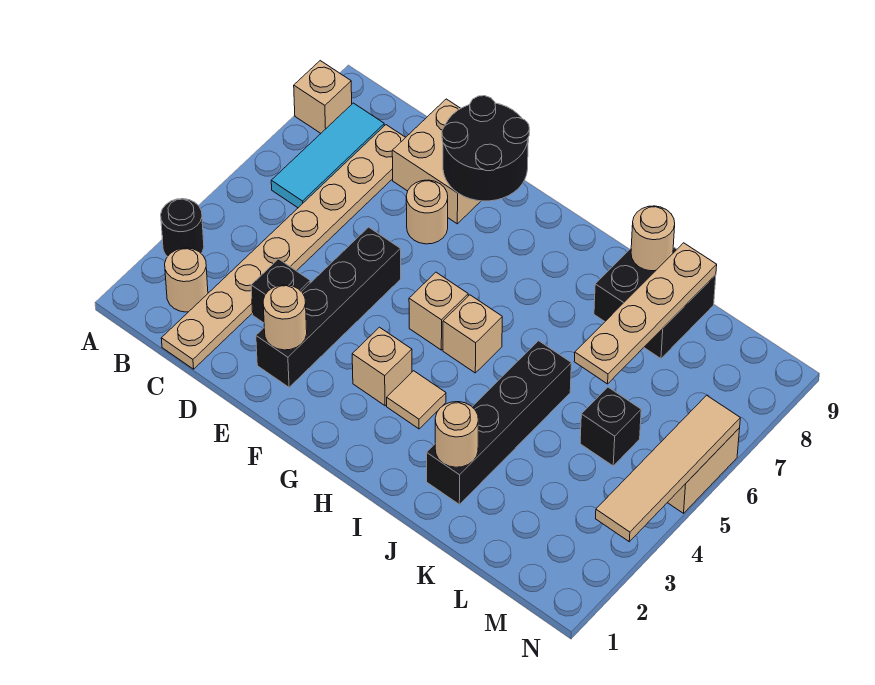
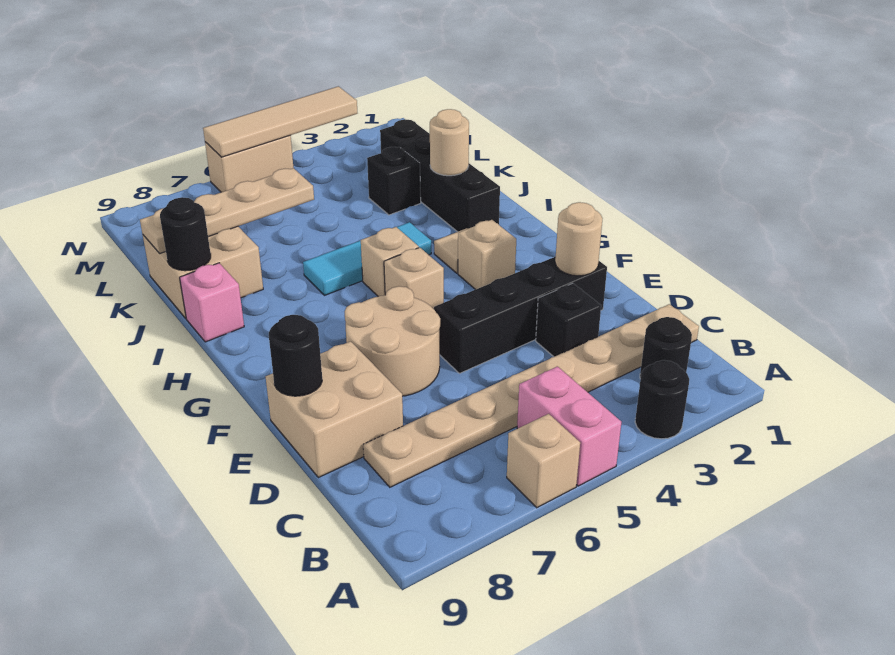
none -> pink brick A5:B5 level 1
tan brick A8 level 1 -> tan brick A6 level 1
tan round brick B2 level 1 -> black round brick B2 level 1
cyan tile B6:B8 level 1 -> cyan tile I4:I6 level 1
tan round brick E7 level 1 -> tan round brick E6:F7 level 1
black round brick E8:F9 level 2 -> black round brick E9 level 2
none -> pink brick I9 level 1
black brick J2:J5 level 1 -> black brick I2:L2 level 1
black brick J8:K9 level 1 -> tan brick J8:K9 level 1
tan round brick J9 level 2 -> black round brick J9 level 2
black brick L5 level 1 -> black brick K3 level 1

